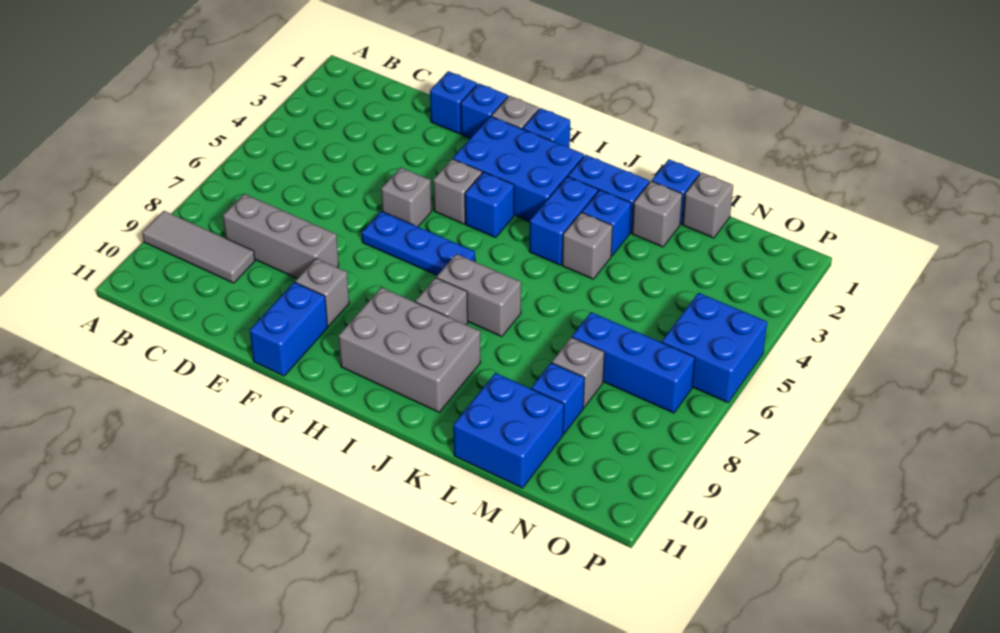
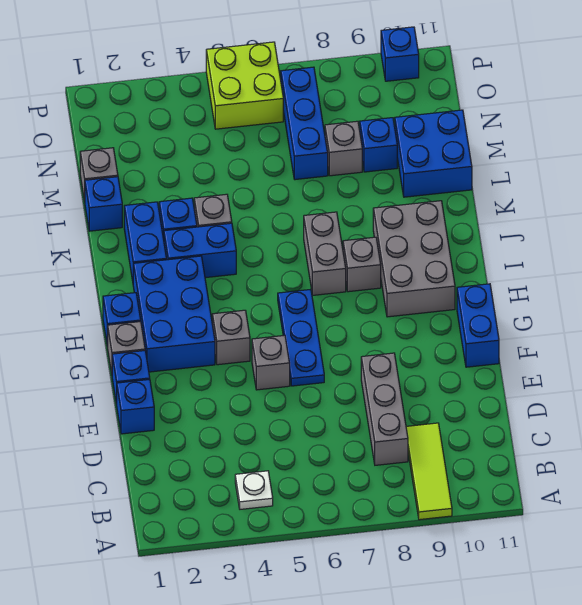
grey tile A9:C9 level 1 -> lime tile A9:C9 level 1
none -> white plate B4 level 1
grey brick F9 level 1 -> none
blue brick F10:F11 level 1 -> blue brick F11:G11 level 1
blue brick H4 level 1 -> blue brick P10 level 1
grey brick L2 level 1 -> none
blue brick O5:P6 level 1 -> lime brick O5:P6 level 1

